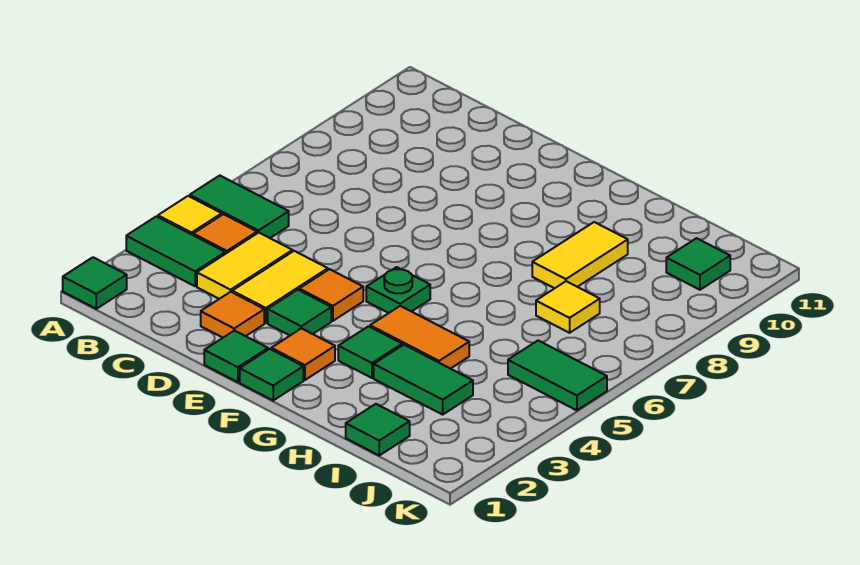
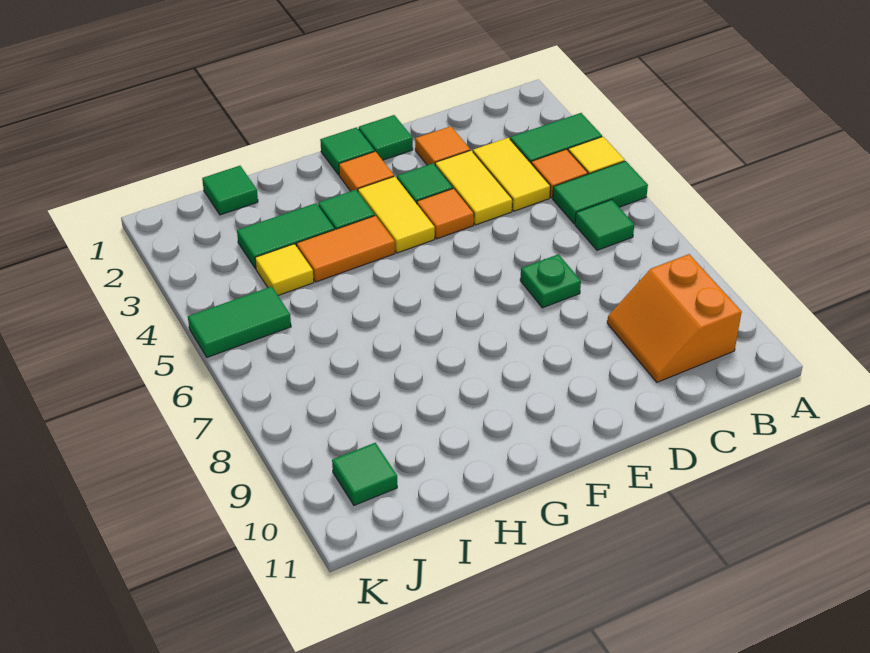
green tile A1 level 1 -> green tile B6 level 1
none -> orange slope B9:C10 level 1 top B
green plate F5 level 1 -> green plate D7 level 1
yellow tile H8:H9 level 1 -> yellow tile F3:F4 level 1
yellow tile I7 level 1 -> yellow tile I4 level 1

